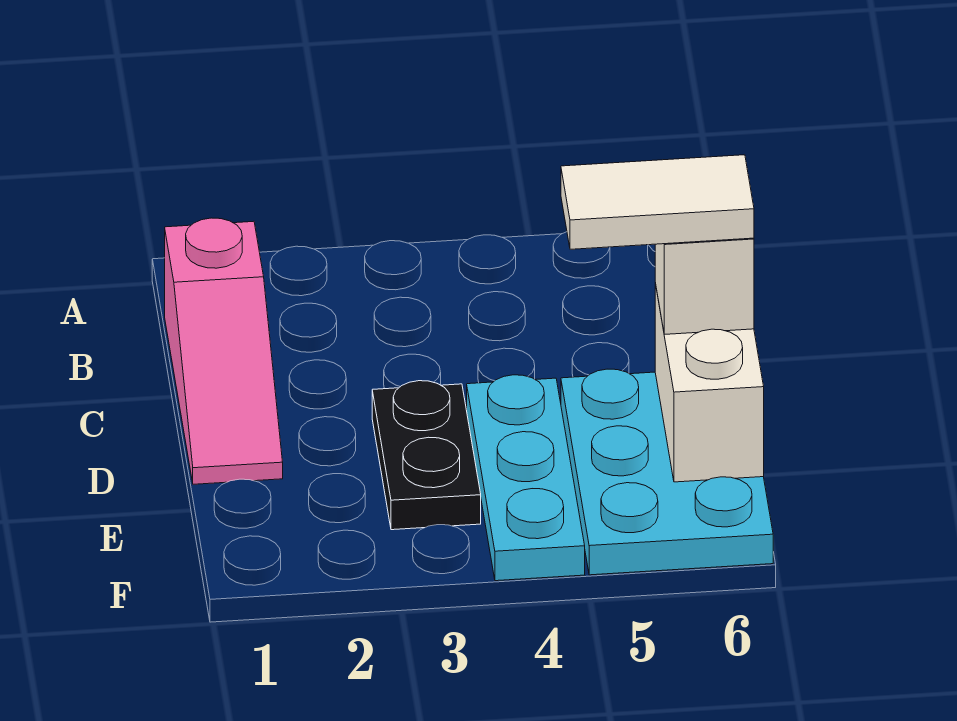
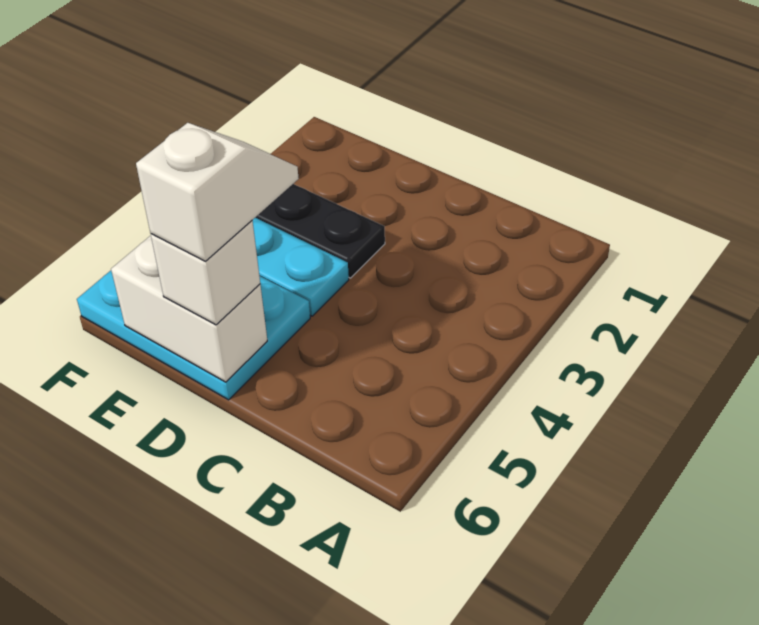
pink slope B1:D1 level 1 top B -> none
white tile D5:D6 level 4 -> white slope D5:D6 level 4 top 6

